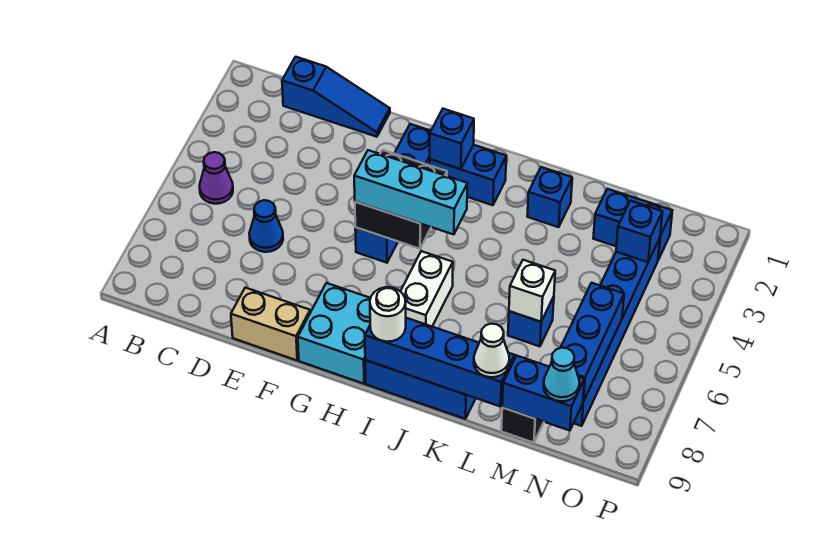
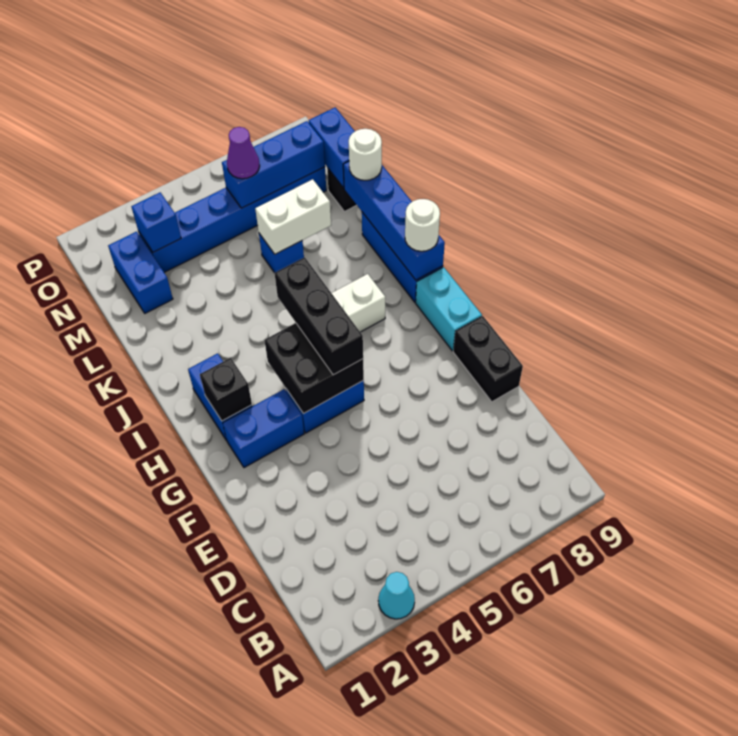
purple cone B5 level 1 -> purple cone N6 level 3
blue slope C1:E1 level 1 top C -> none
blue cone D6 level 1 -> none
tan brick E9:F9 level 1 -> black brick E9:F9 level 1
cyan brick G5:I5 level 3 -> black brick G5:I5 level 3
cyan brick G8:H9 level 1 -> cyan brick G9:H9 level 1
blue brick H2 level 2 -> black brick H2 level 2
blue brick K2 level 1 -> none
white brick L6 level 2 -> white brick L6:L7 level 2
white cone L9 level 3 -> white round brick L9 level 3
cyan cone N9 level 3 -> cyan cone A3 level 1

